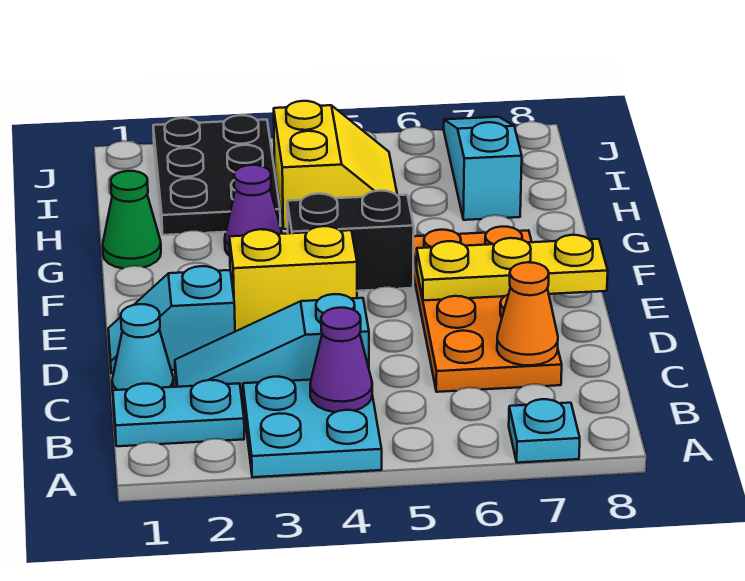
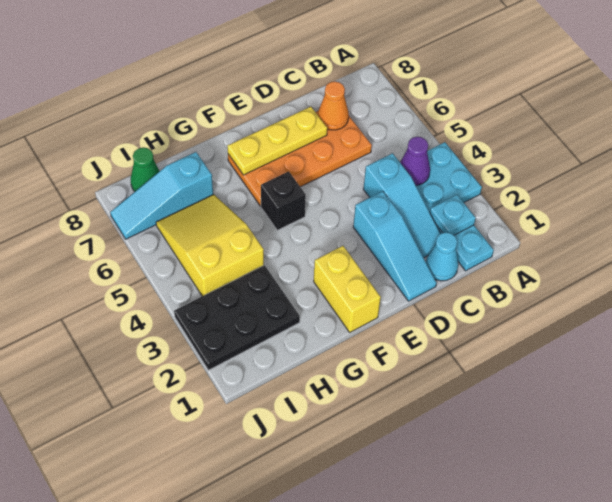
cyan plate A7 level 1 -> cyan plate B2 level 2
cyan slope D1:D2 level 1 top 2 -> cyan slope D1:D3 level 1 top 3
yellow brick E3:E4 level 1 -> yellow brick F1:F2 level 1
yellow plate E6:E8 level 2 -> yellow plate D7:F7 level 2
black brick F4:F5 level 1 -> black brick F5 level 1
green cone G1 level 1 -> green cone I8 level 1
purple cone G3 level 1 -> none
yellow slope H4:I5 level 1 top 4 -> yellow slope H4:I6 level 1 top 4

